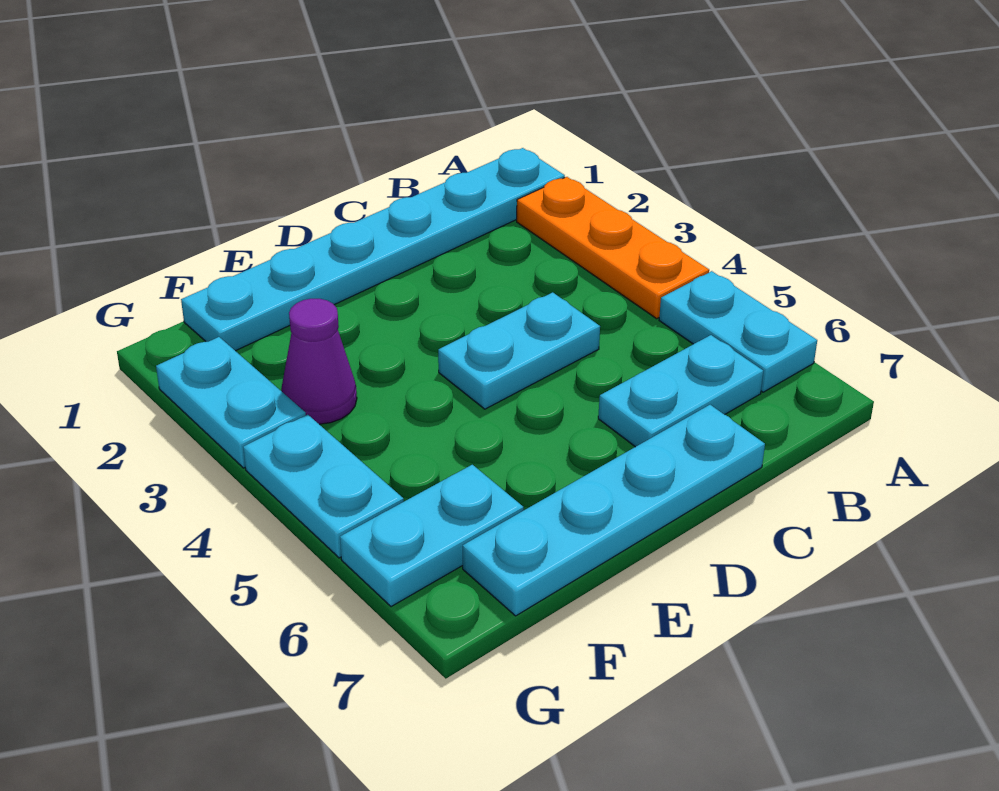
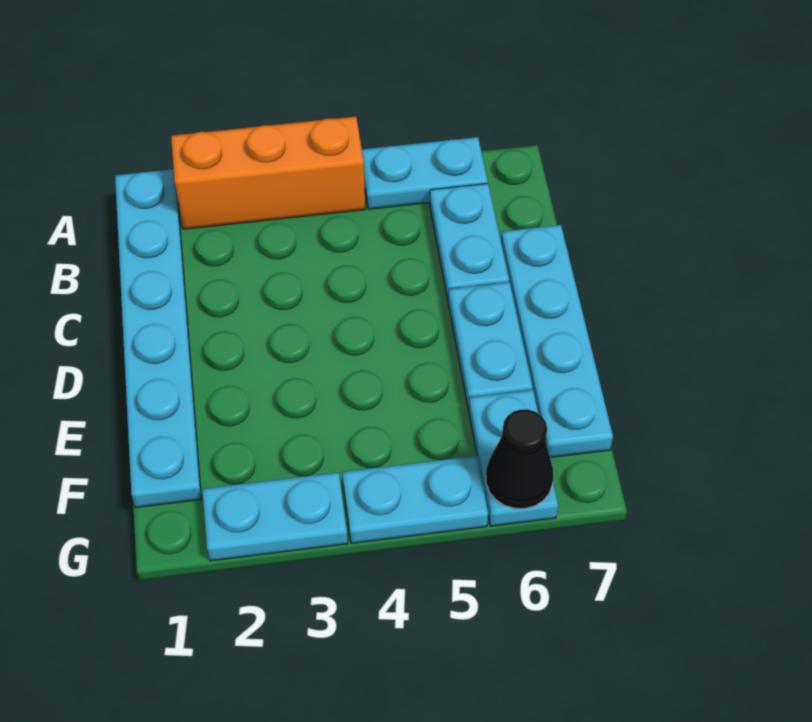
orange plate A2:A4 level 1 -> orange brick A2:A4 level 1
cyan plate C4:D4 level 1 -> cyan plate D6:E6 level 1
purple cone F3 level 1 -> none
none -> black cone G6 level 2

